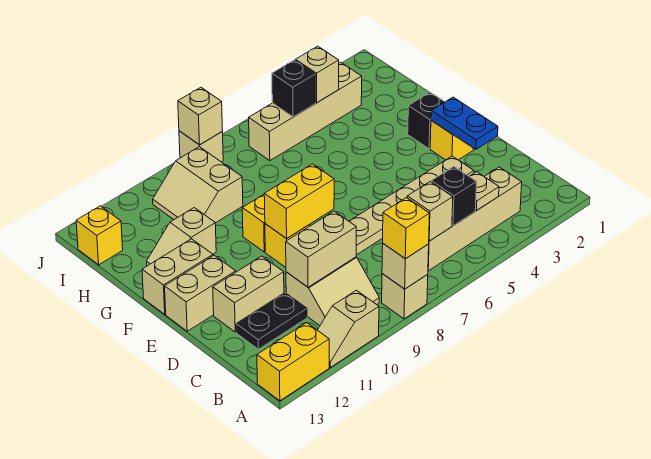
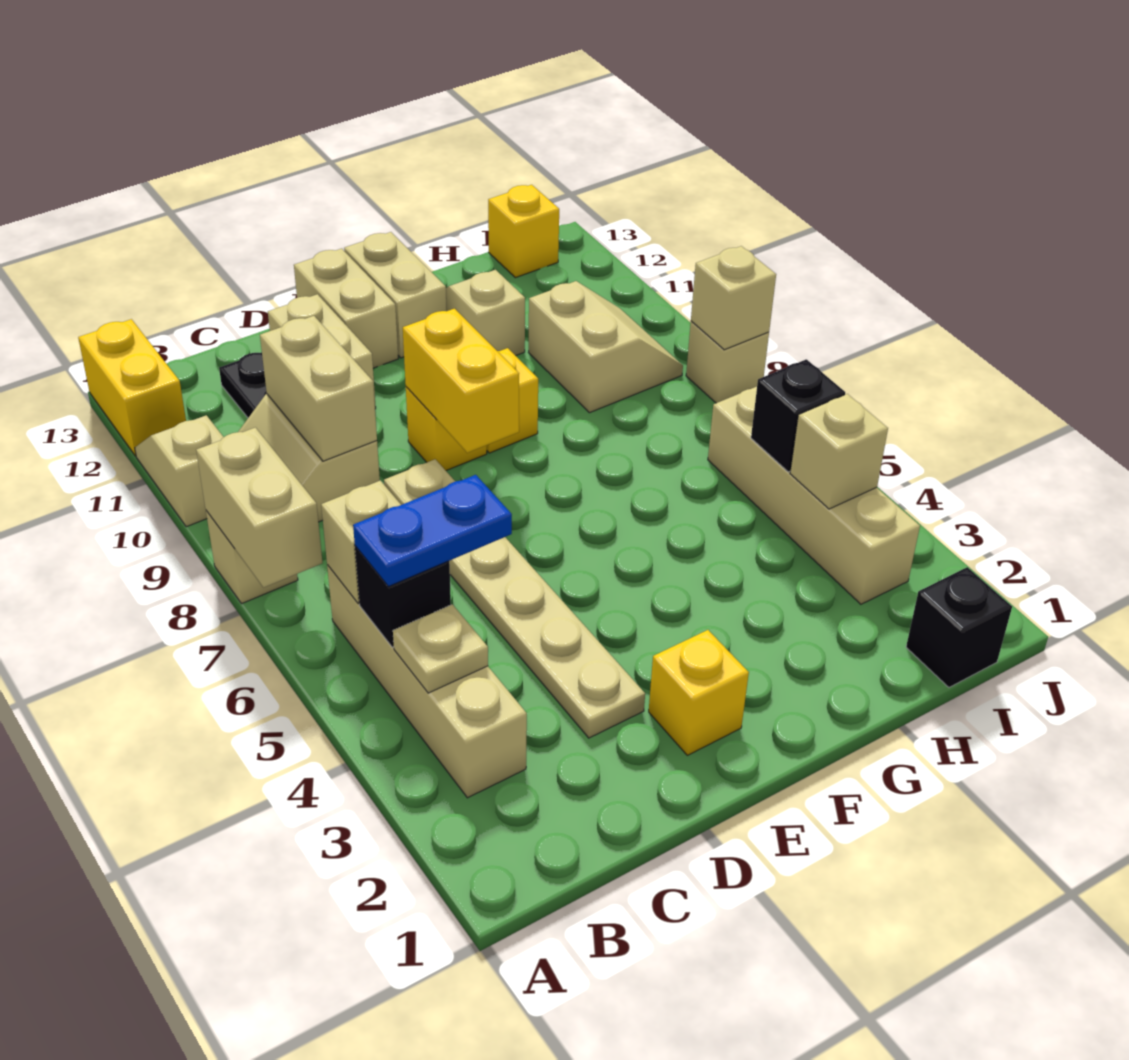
tan brick A8 level 2 -> tan brick A7:A8 level 2
yellow brick A8 level 3 -> none
blue plate D2:E2 level 2 -> blue plate B5:C5 level 3
black brick F2 level 1 -> black brick I1 level 1
tan slope H9:I10 level 1 top 9 -> tan slope H9:I10 level 1 top H

